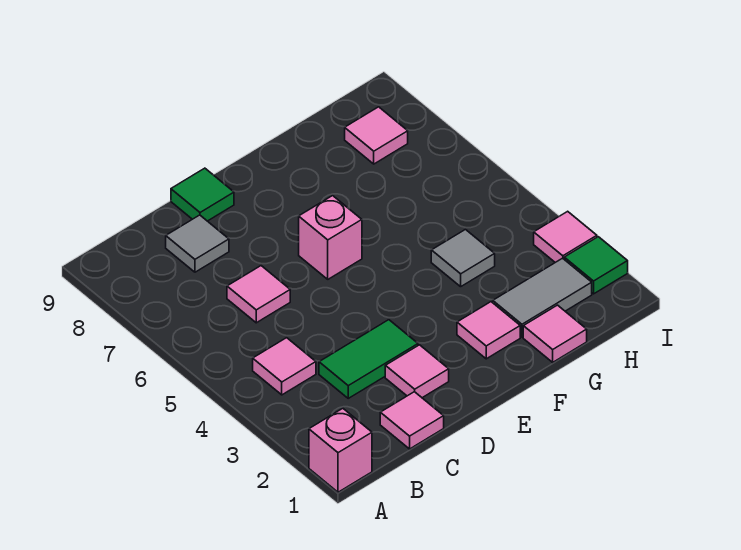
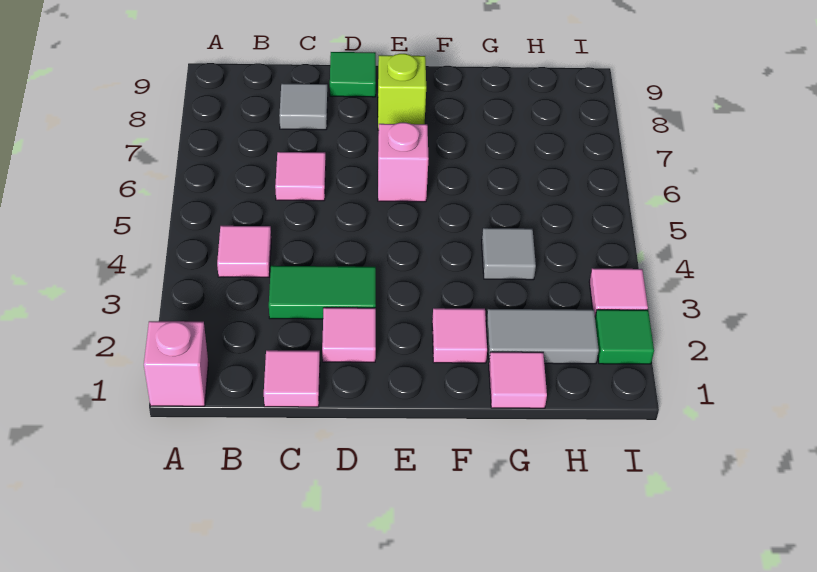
none -> lime brick E8 level 1
pink tile H8 level 1 -> none

